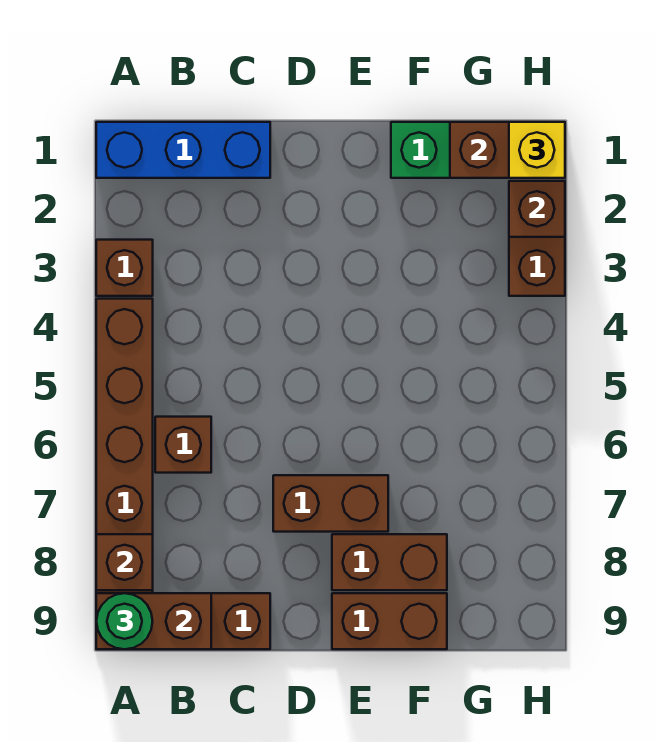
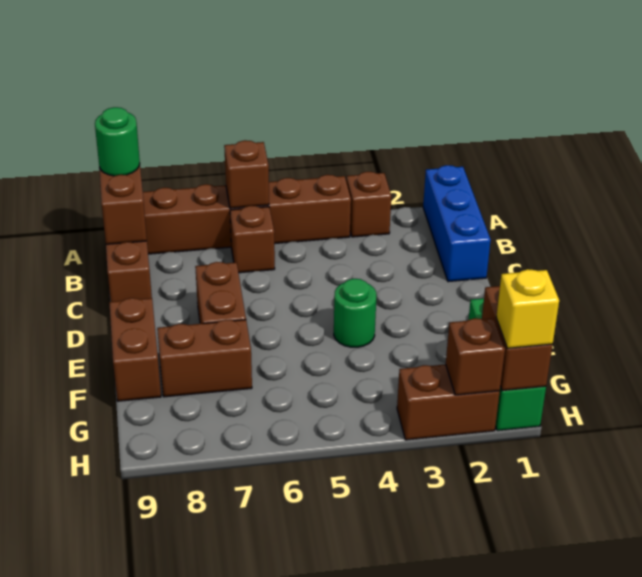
brown brick A8 level 2 -> brown brick A6 level 2
none -> green round brick E4 level 1
brown brick E8:F8 level 1 -> brown brick F7:F8 level 1

